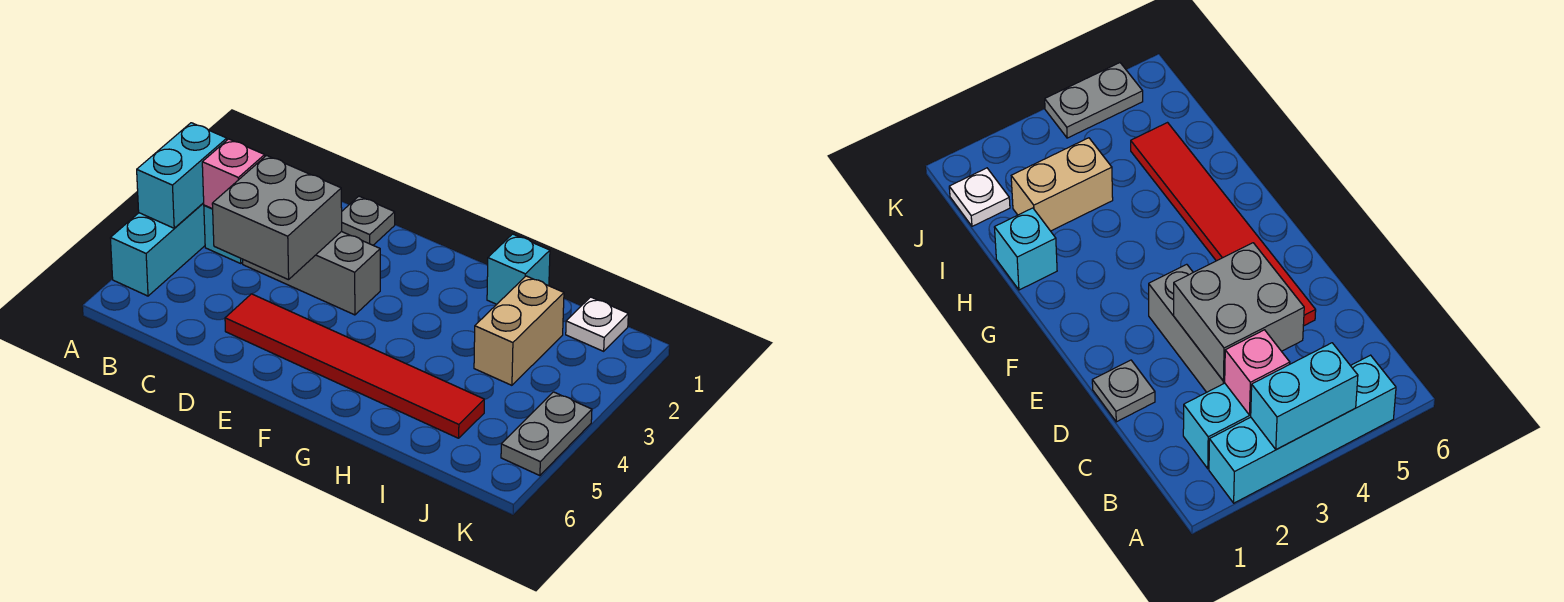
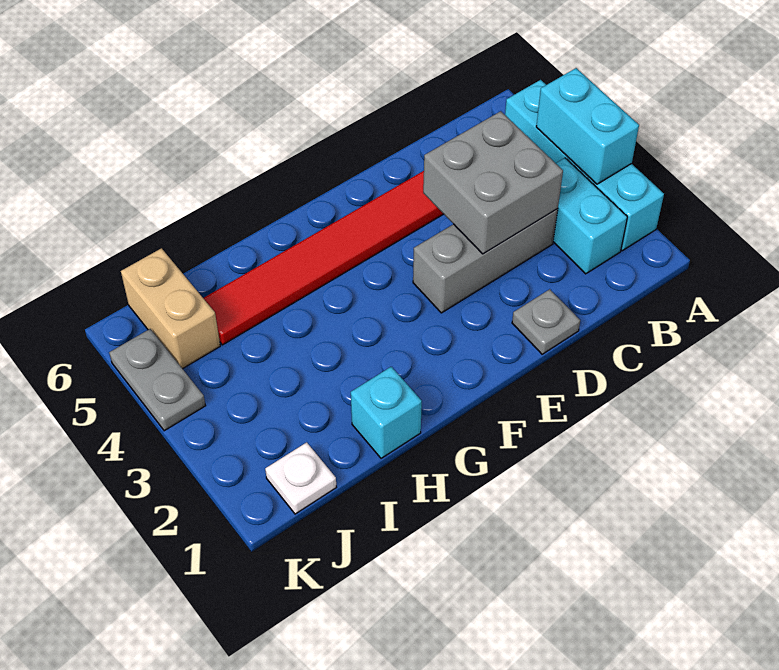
pink brick B3 level 2 -> none
tan brick I2:I3 level 1 -> tan brick J5:J6 level 1

